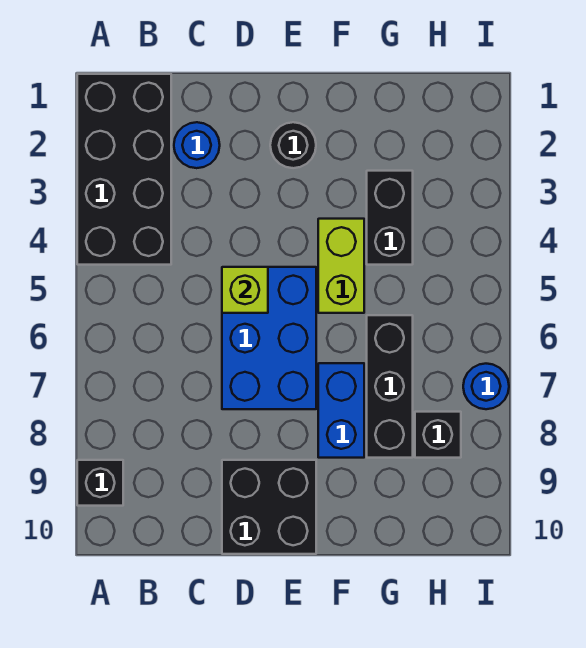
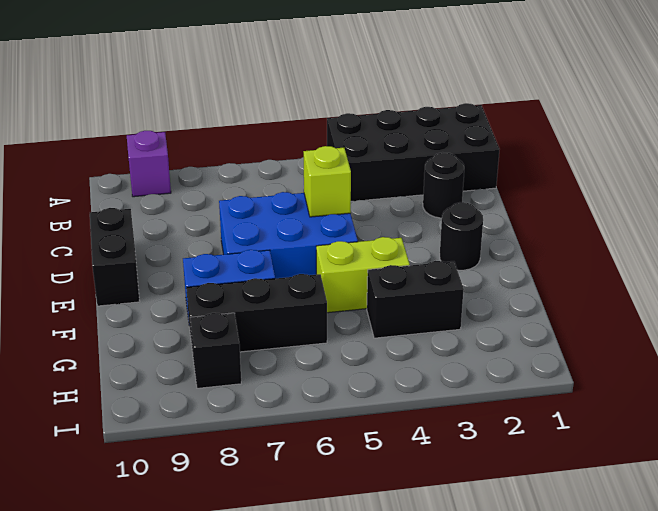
black brick A9 level 1 -> purple brick A9 level 1
blue round brick C2 level 1 -> black round brick C2 level 1
black brick D9:E10 level 1 -> black brick D10:E10 level 1
blue round brick I7 level 1 -> none

